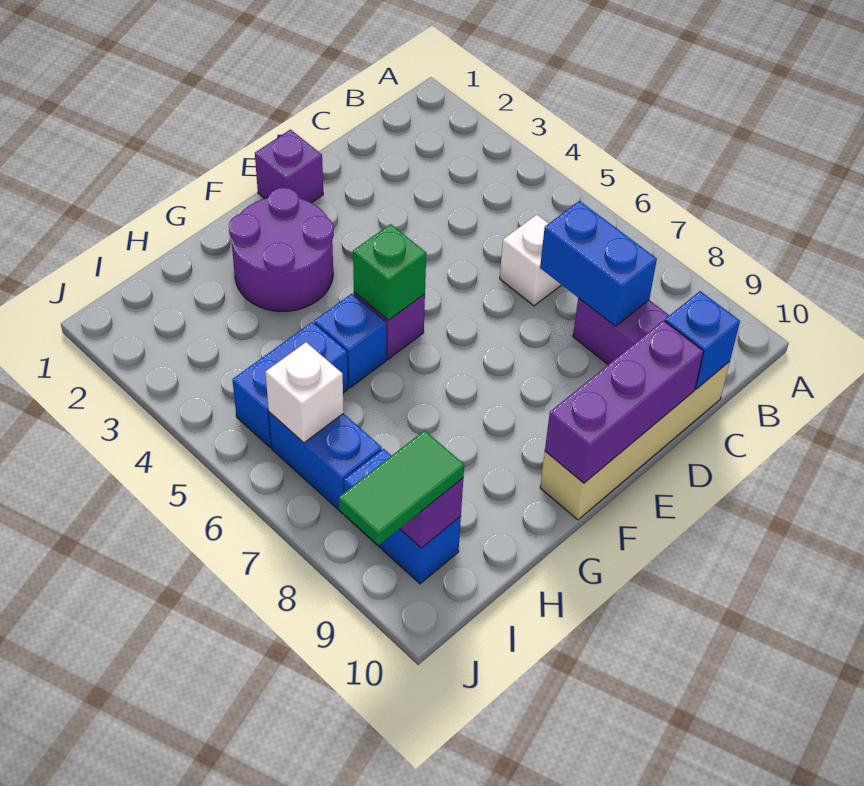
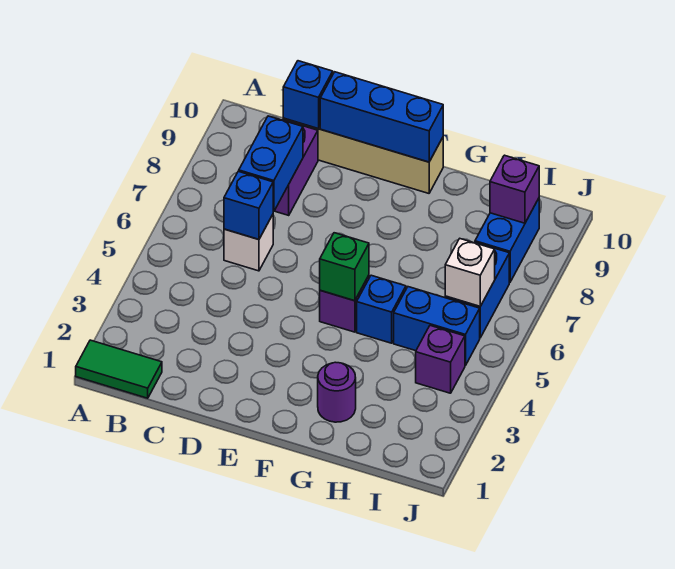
none -> blue brick C6 level 2
purple brick D10:F10 level 2 -> blue brick D10:F10 level 2
purple brick E1 level 1 -> purple brick I4 level 1
purple round brick F2:G3 level 1 -> purple round brick G2 level 1
green tile I9:J9 level 3 -> green tile A1:B1 level 1

